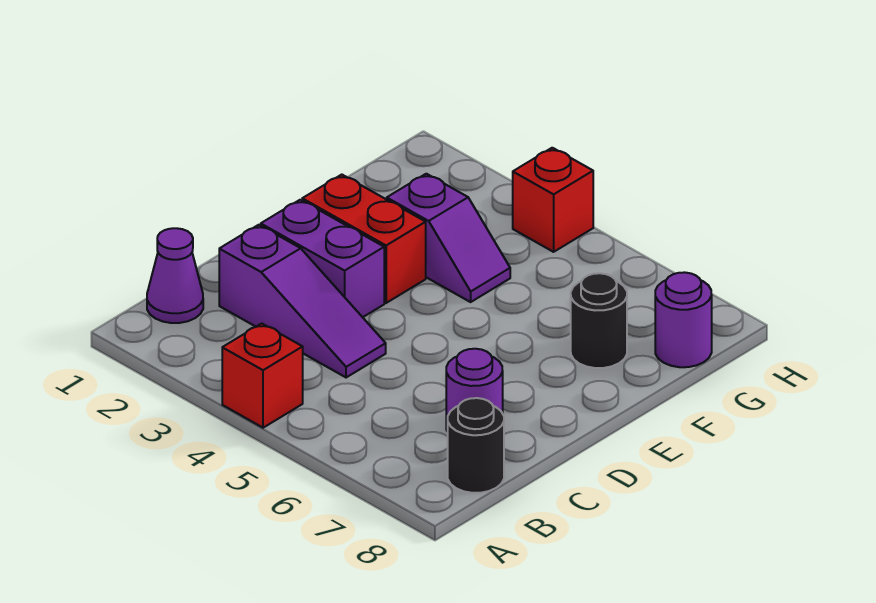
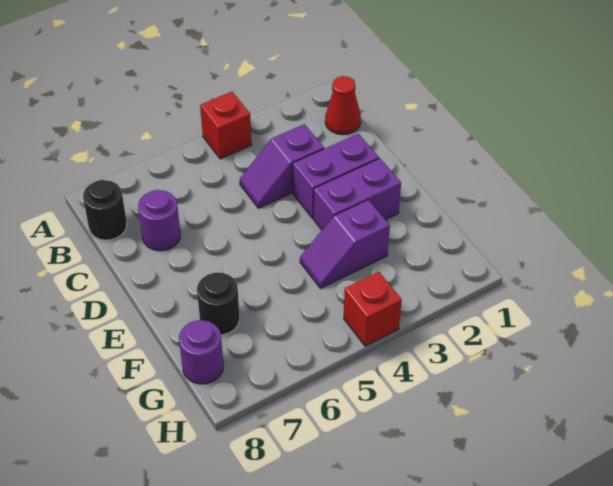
purple cone B1 level 1 -> red cone B1 level 1
purple slope C2:C4 level 1 top 2 -> purple slope C3:C4 level 1 top 3
red brick E2:E3 level 1 -> purple brick E2:E3 level 1

